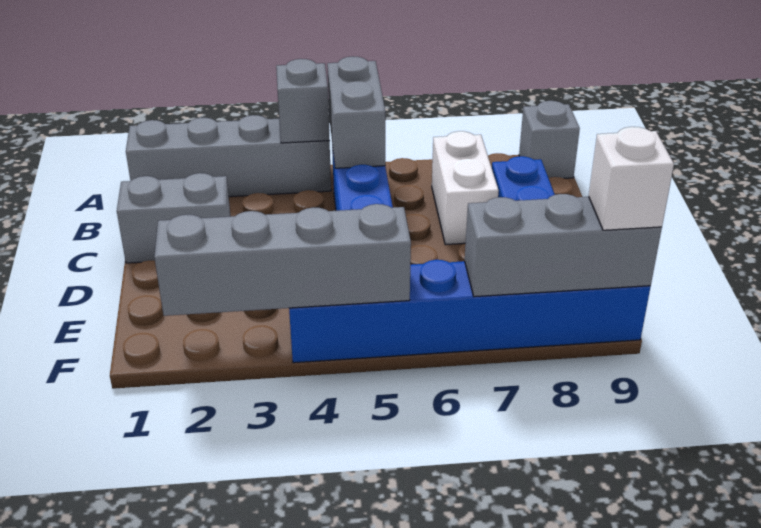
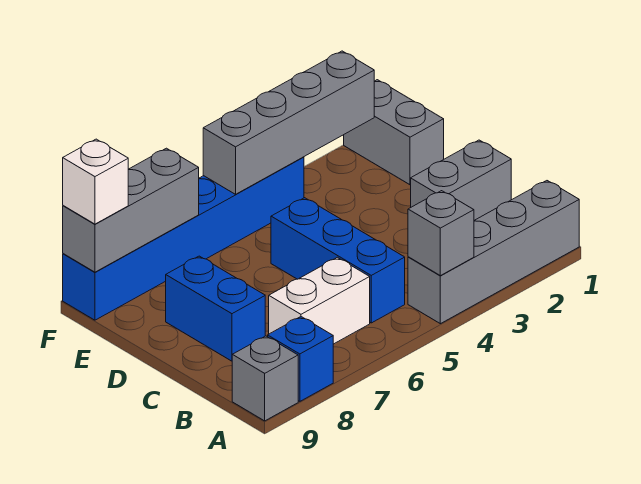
grey brick A5:B5 level 2 -> grey brick E1:F1 level 1
none -> blue brick A8 level 1
white brick B7:C7 level 1 -> white brick B6:B7 level 1

